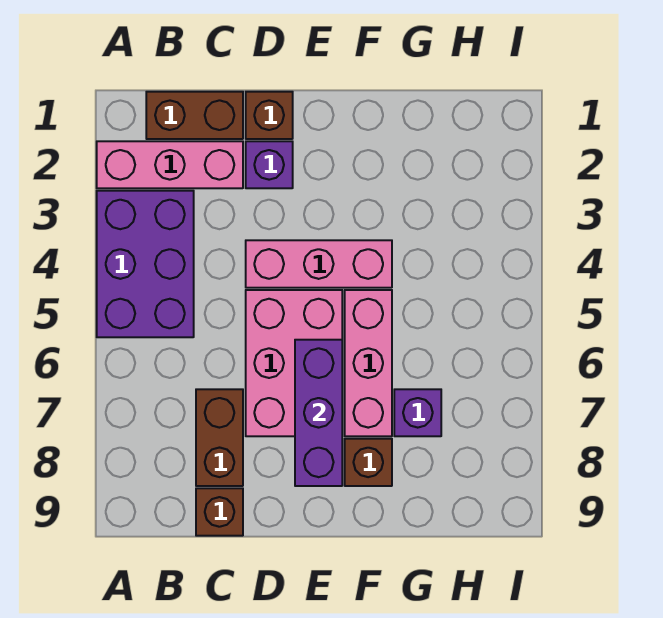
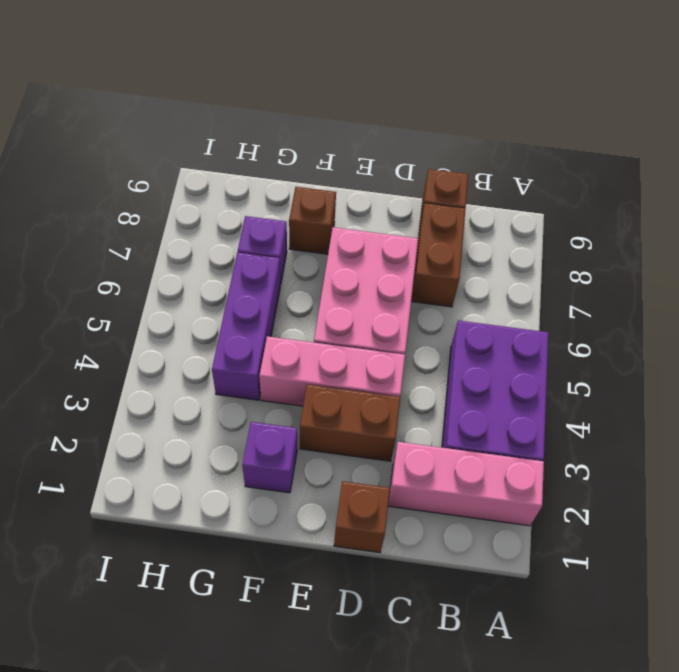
brown brick B1:C1 level 1 -> brown brick D3:E3 level 1
purple brick D2 level 1 -> purple brick F2 level 1
purple brick E6:E8 level 2 -> purple brick G4:G6 level 1
pink brick F5:F7 level 1 -> none

